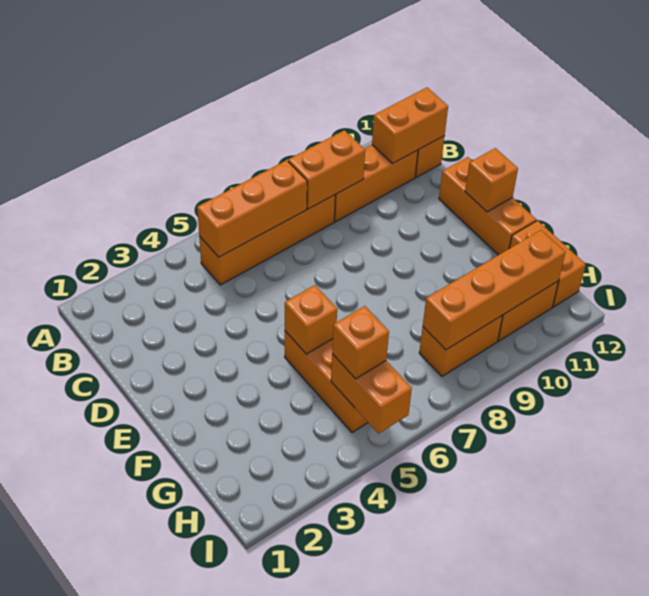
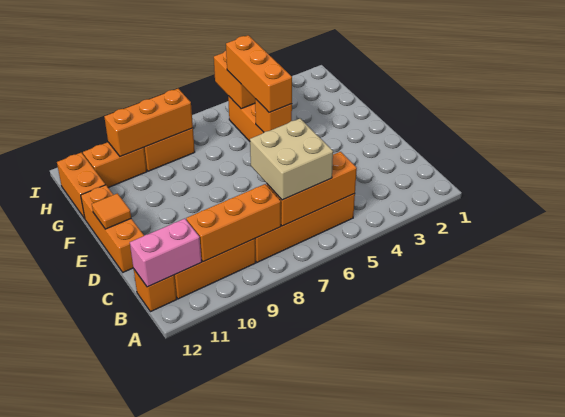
none -> tan brick B6:C7 level 3
orange brick B8:B9 level 2 -> orange brick B8:B10 level 2
orange brick B11:B12 level 2 -> pink brick B11:B12 level 2
orange brick E12 level 2 -> orange tile E12 level 2
orange brick H5 level 3 -> orange brick F5:H5 level 3
orange brick H8:H11 level 2 -> orange brick H8:H10 level 2

